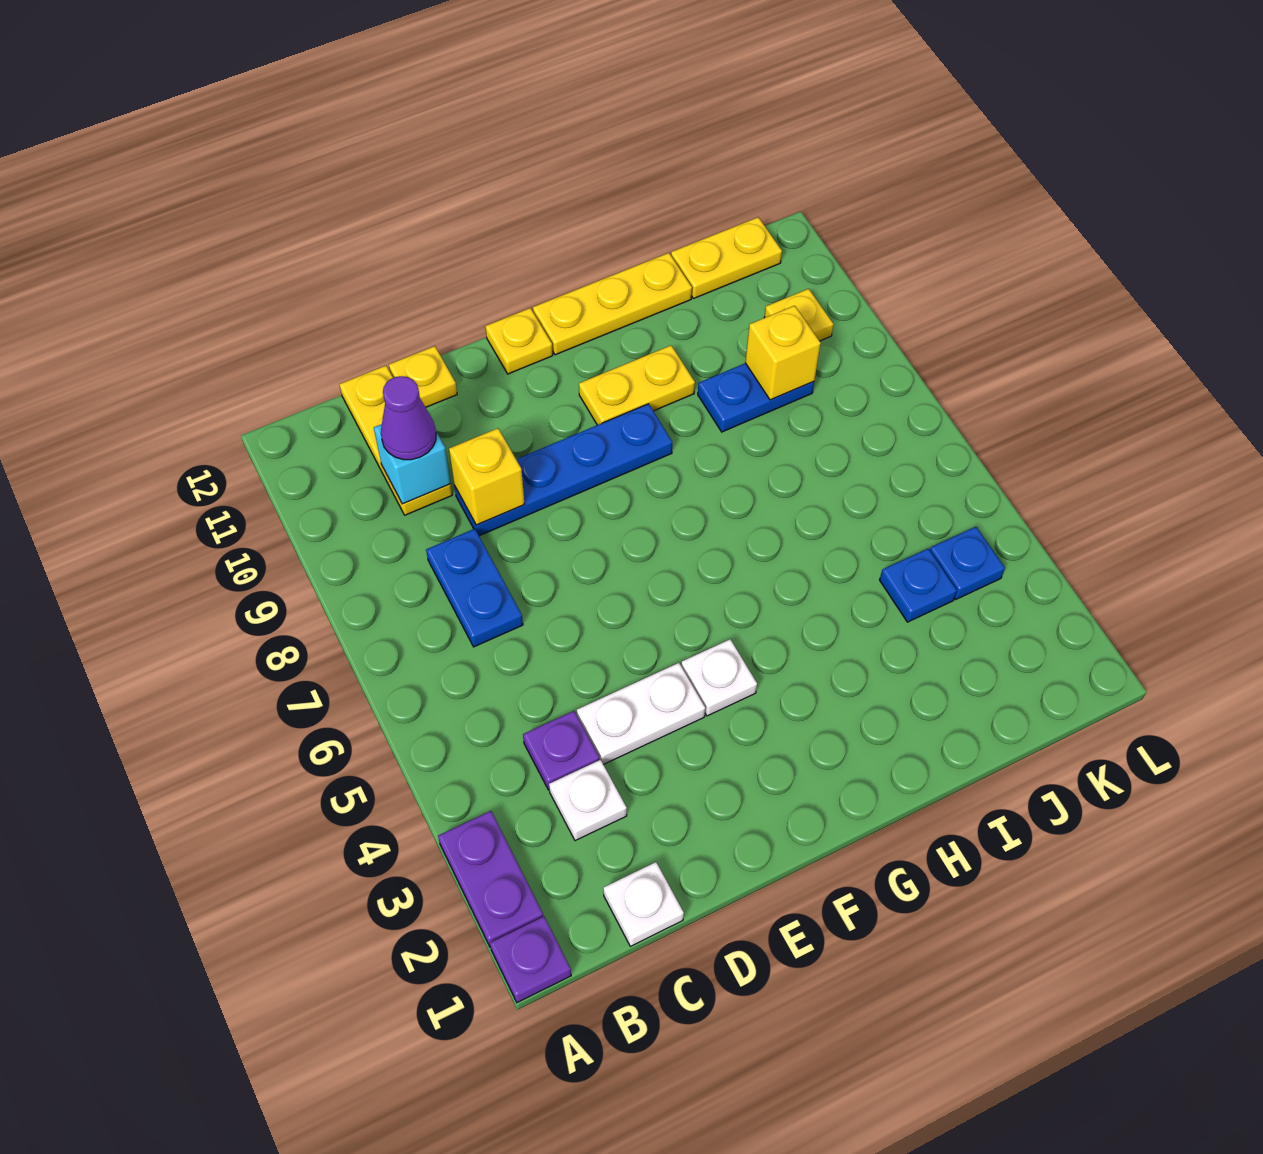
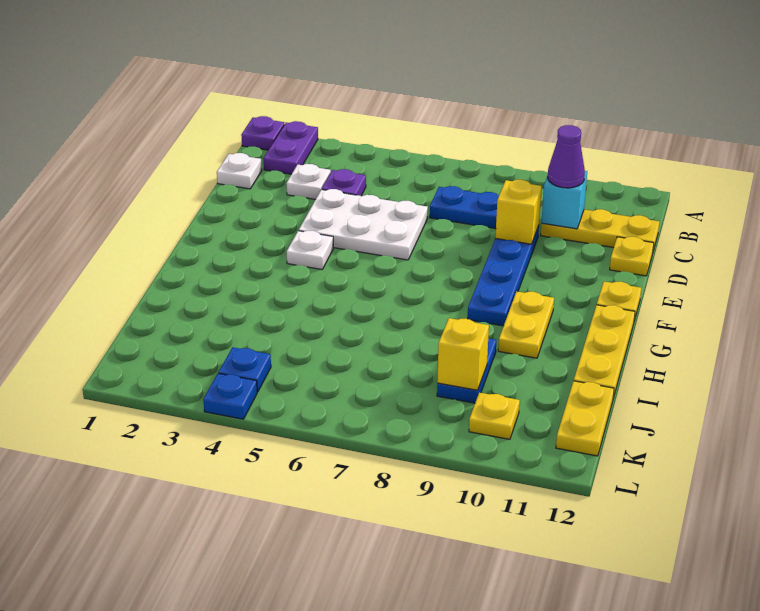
purple plate A2:A3 level 1 -> purple plate A2:B2 level 1
white plate D4:E4 level 1 -> white plate D4:E6 level 1
blue plate J4 level 1 -> blue plate L4 level 1

